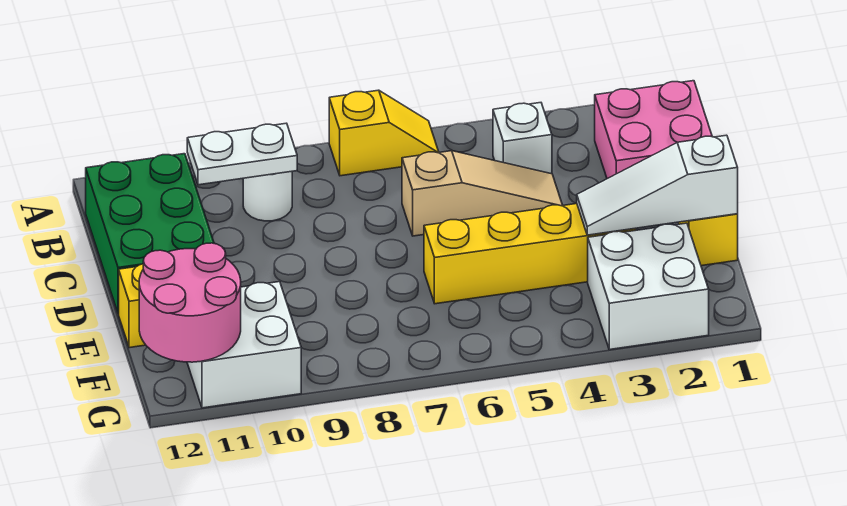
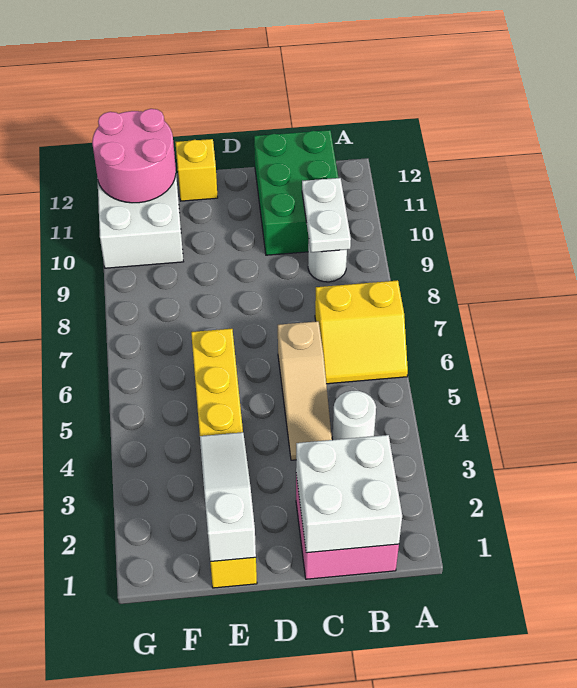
yellow slope A6:A7 level 1 top 7 -> yellow slope A6:B7 level 1 top 7
white brick B4 level 1 -> white round brick B4 level 1
green brick B11:D12 level 1 -> green brick B10:C12 level 1
white brick F2:G3 level 1 -> white brick B1:C2 level 2

